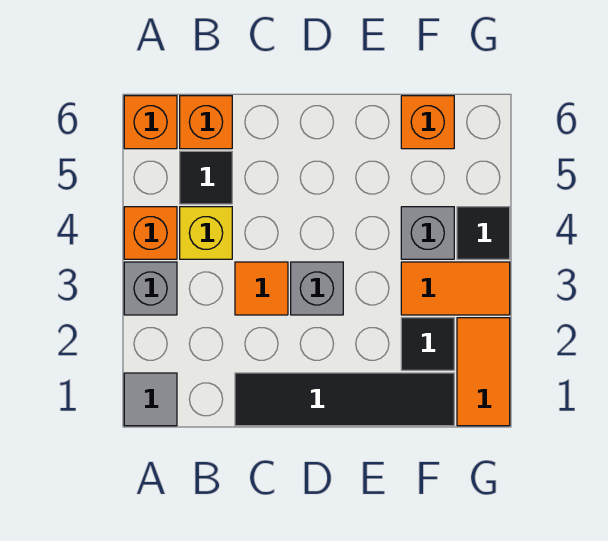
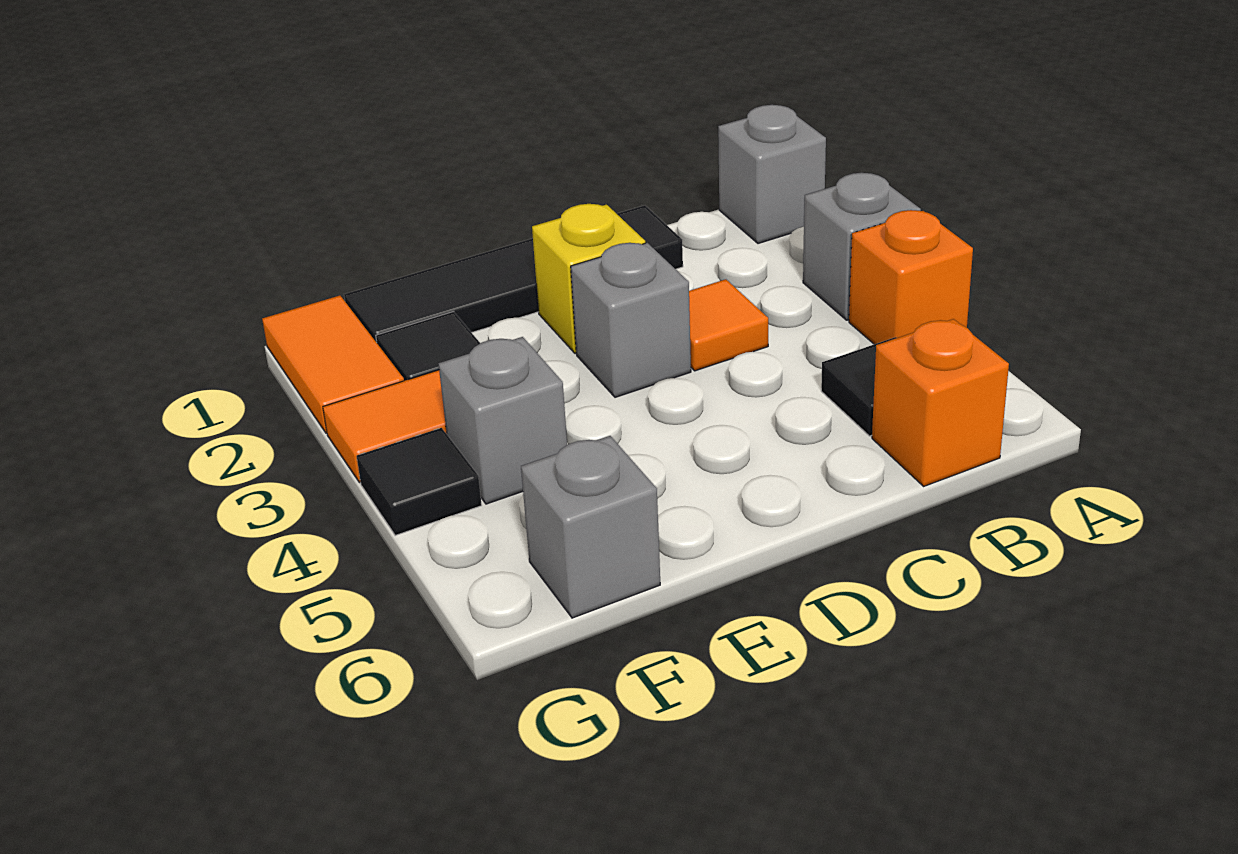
grey tile A1 level 1 -> grey brick A1 level 1
orange brick A6 level 1 -> none
yellow brick B4 level 1 -> yellow brick D2 level 1
orange brick F6 level 1 -> grey brick F6 level 1

